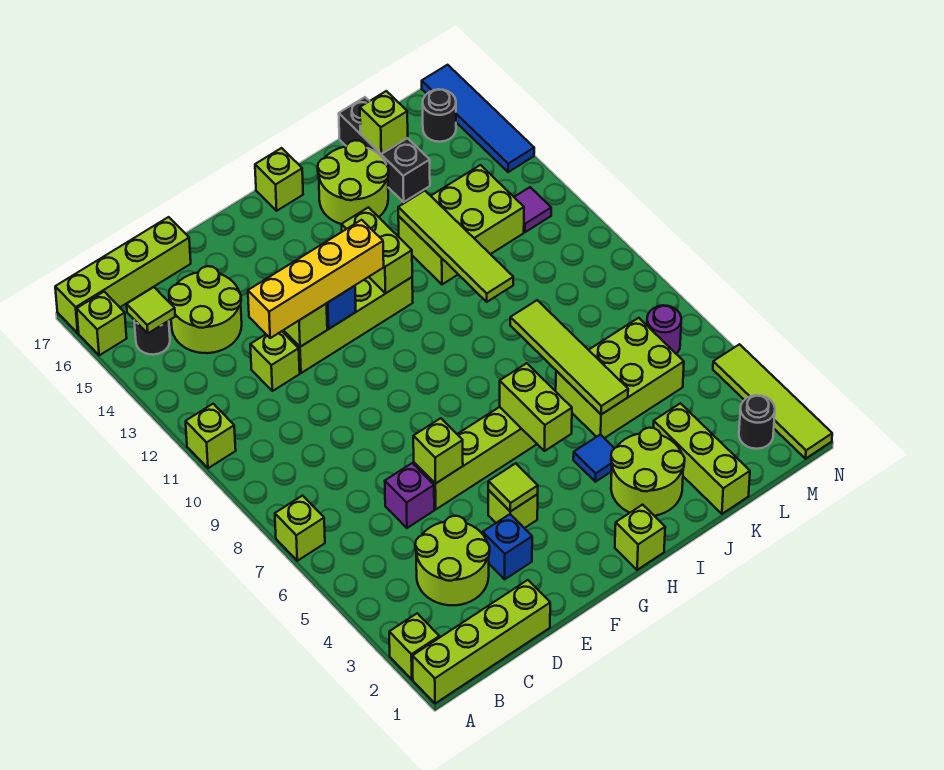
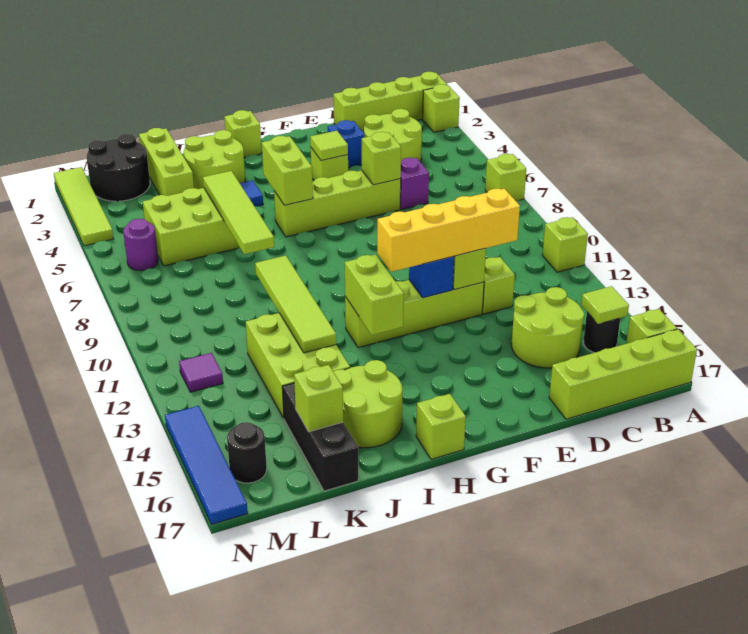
lime brick J12:L13 level 1 -> lime brick J12:K14 level 1
black round brick M2 level 1 -> black round brick L1:M2 level 1

